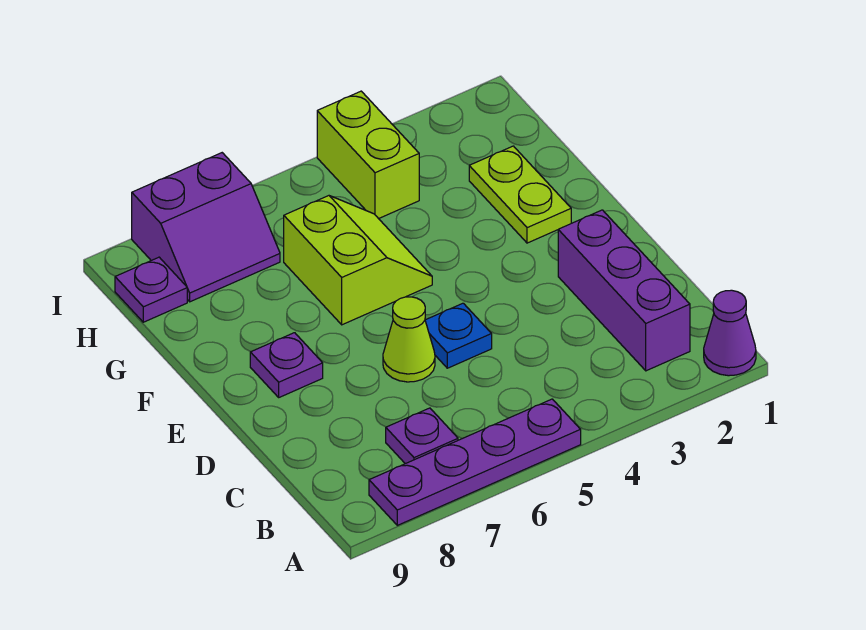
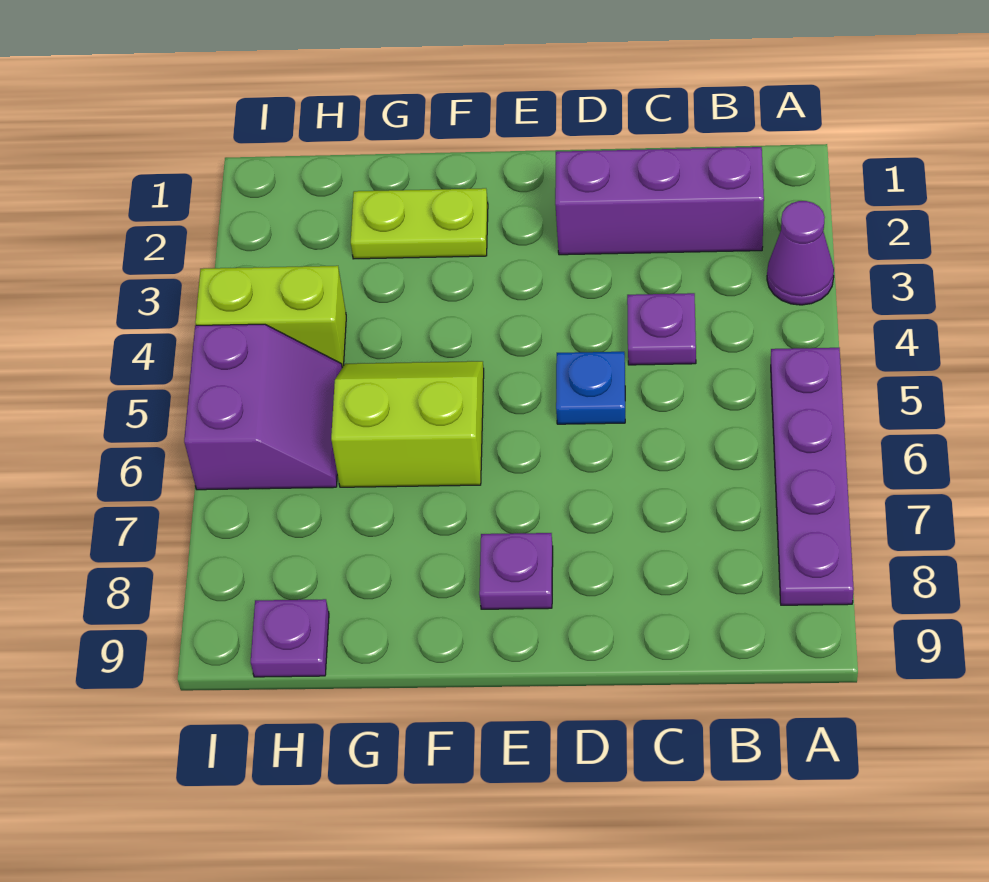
purple cone A1 level 1 -> purple cone A3 level 1
purple plate B7 level 1 -> purple plate C4 level 1
lime cone D6 level 1 -> none
purple slope H7:I8 level 1 top I -> purple slope H5:I6 level 1 top I

